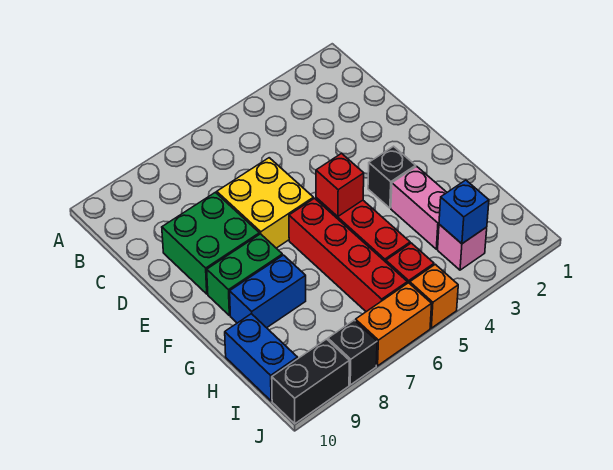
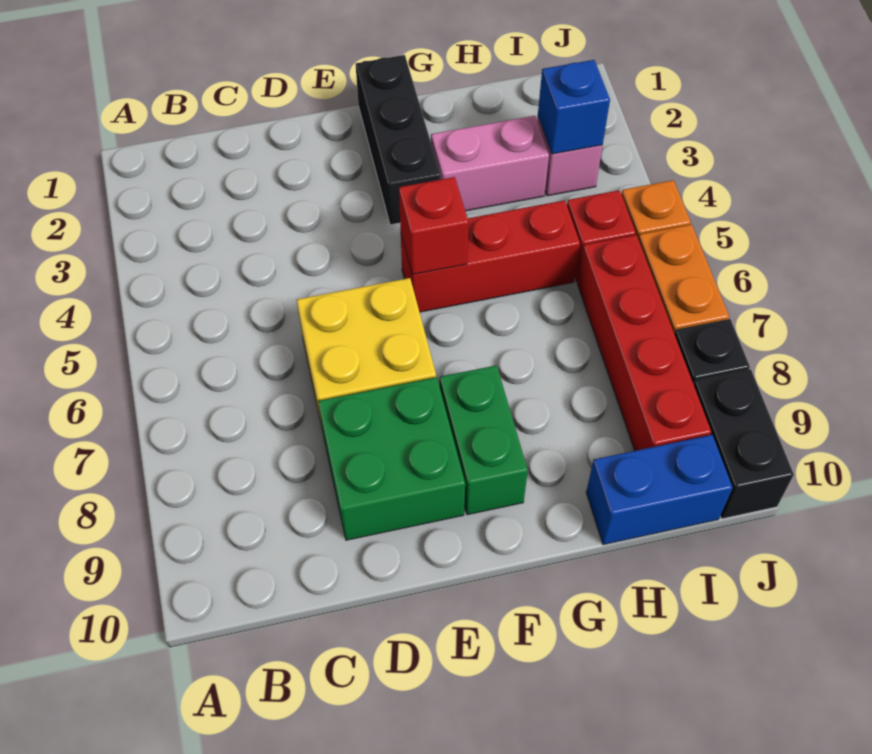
black brick F3 level 1 -> black brick F1:F3 level 1
red brick F6:I6 level 1 -> red brick I6:I9 level 1
blue brick G8:G9 level 1 -> none

